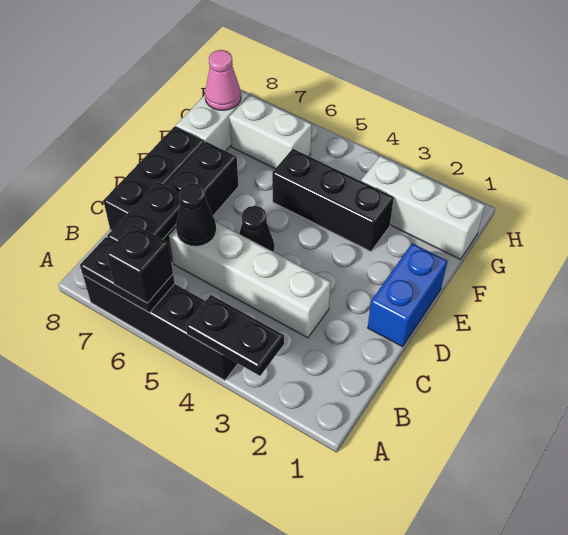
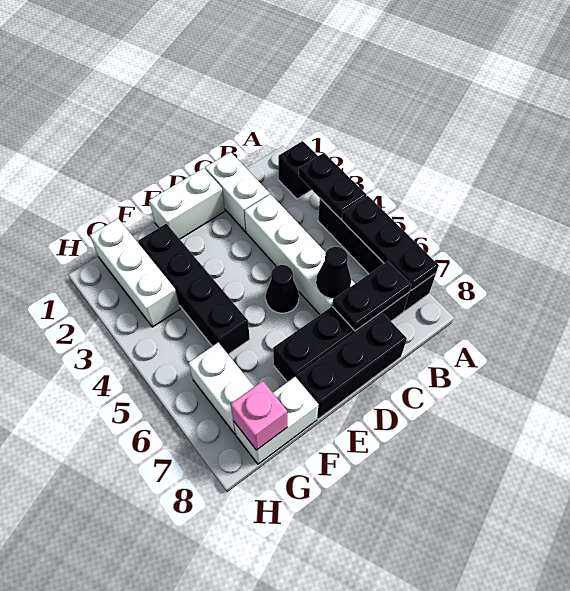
black plate A6:A7 level 2 -> black plate A5:A7 level 2
black brick A6 level 3 -> black brick A2 level 1
none -> white brick C1:C2 level 1
blue brick D1:E1 level 1 -> white brick D1:E1 level 1
black brick F3:F5 level 1 -> black brick F2:F5 level 1
pink cone G8 level 2 -> pink brick G8 level 2

